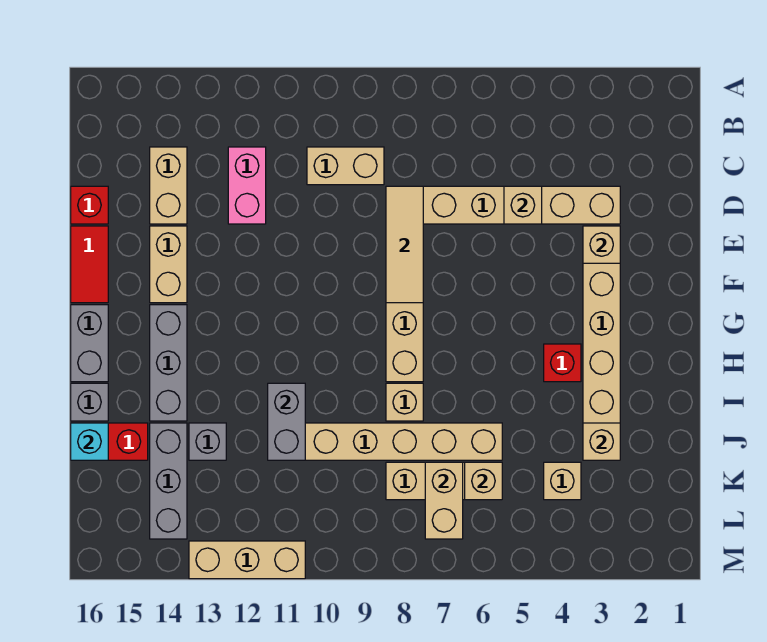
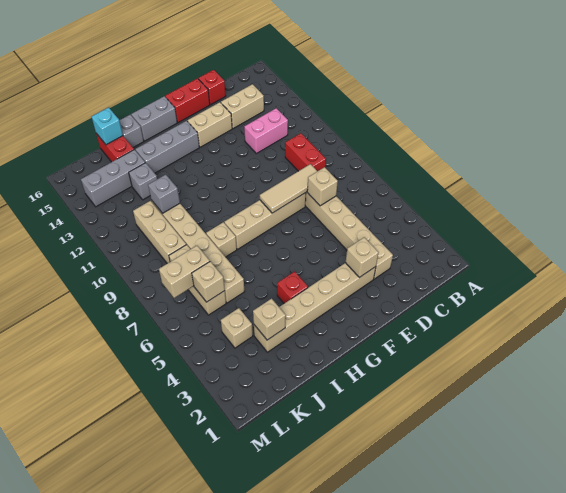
tan brick C9:C10 level 1 -> red brick C9:C10 level 1
tan brick D5 level 2 -> tan brick D7 level 2
red tile E16:F16 level 1 -> red brick E16:F16 level 1
grey brick I11:J11 level 2 -> grey brick J11 level 2
tan brick M11:M13 level 1 -> tan brick K9:K11 level 1

